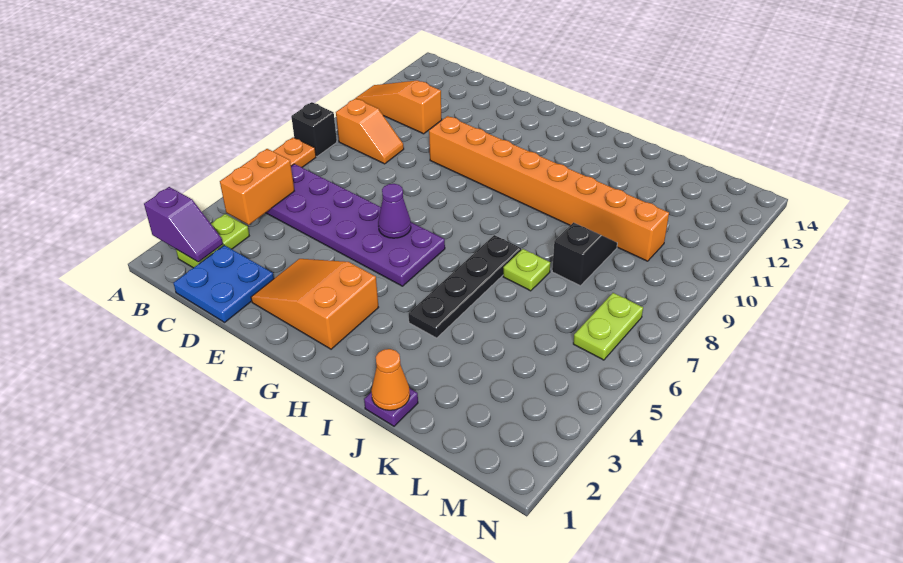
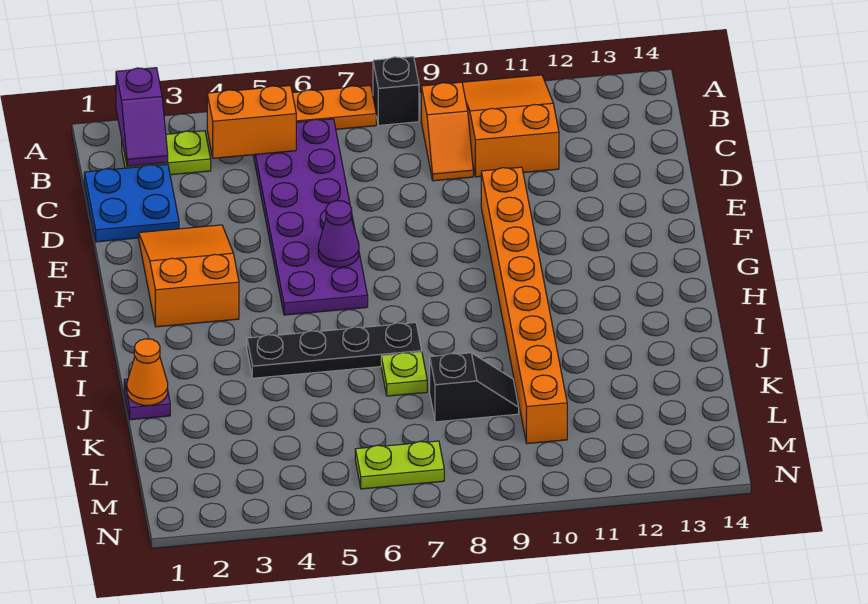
orange slope A11:C11 level 1 top C -> orange slope A10:C11 level 1 top C

